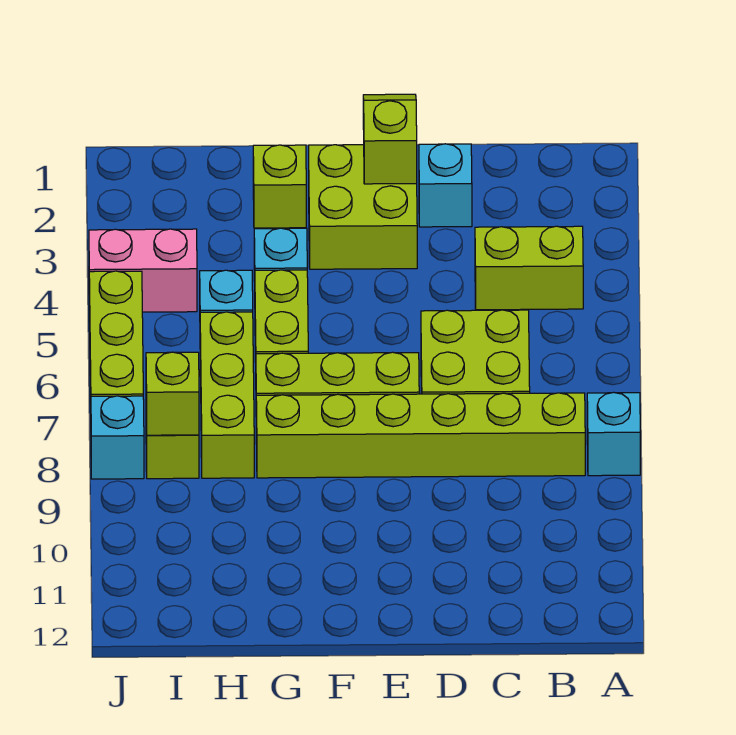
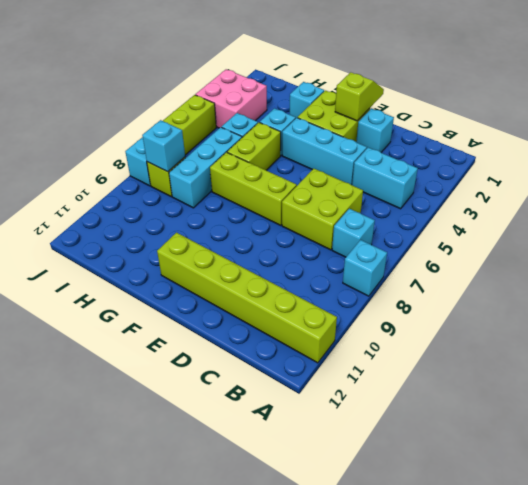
lime brick B4:C4 level 1 -> cyan brick B4:C4 level 1
none -> cyan brick B7 level 1
lime brick B8:G8 level 1 -> lime brick A11:F11 level 1
none -> cyan brick D4:F4 level 1
lime brick G2 level 1 -> cyan brick G2 level 1
lime brick H6:H8 level 1 -> cyan brick H6:H8 level 1
pink brick I4:J4 level 1 -> pink brick I3:J4 level 1
lime brick I8 level 2 -> cyan brick I8 level 2

